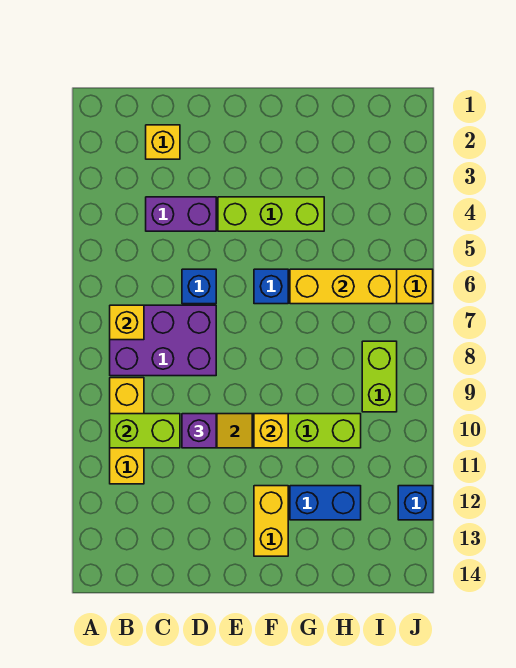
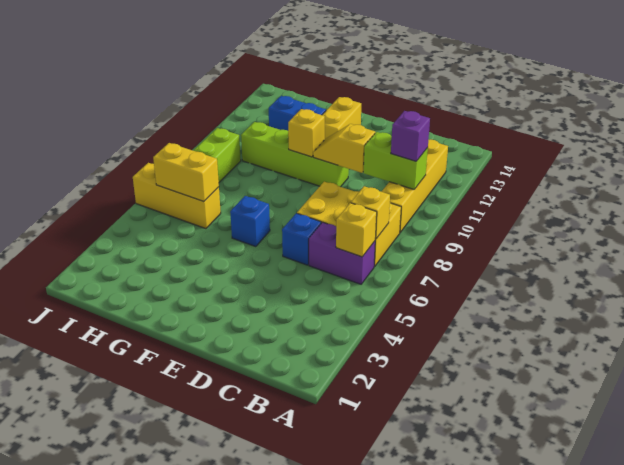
purple brick B7:D8 level 1 -> yellow brick B7:D8 level 1
yellow brick B9:B11 level 1 -> yellow brick B9:B12 level 1
yellow brick C2 level 1 -> yellow brick B6 level 2
purple brick C4:D4 level 1 -> purple brick B6:C6 level 1
purple brick D10 level 3 -> purple brick B10 level 3
lime brick E4:G4 level 1 -> none
yellow brick G6:I6 level 2 -> yellow brick H6:I6 level 2
blue brick J12 level 1 -> none

